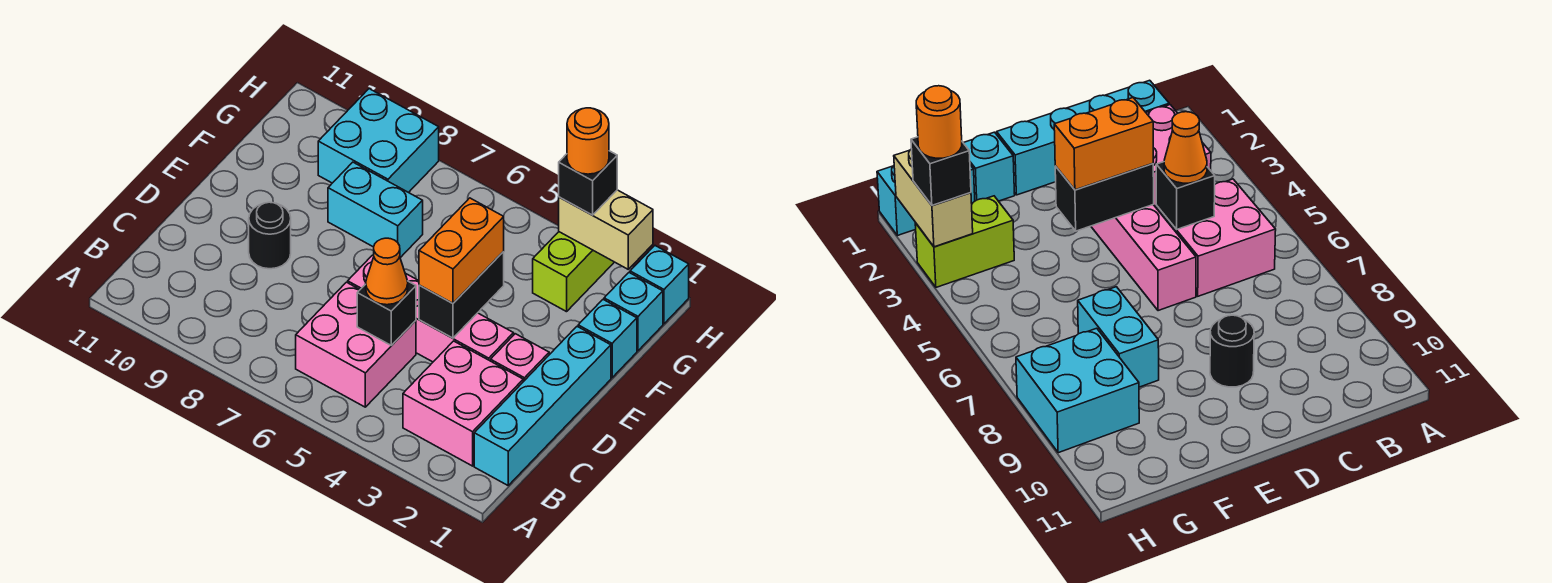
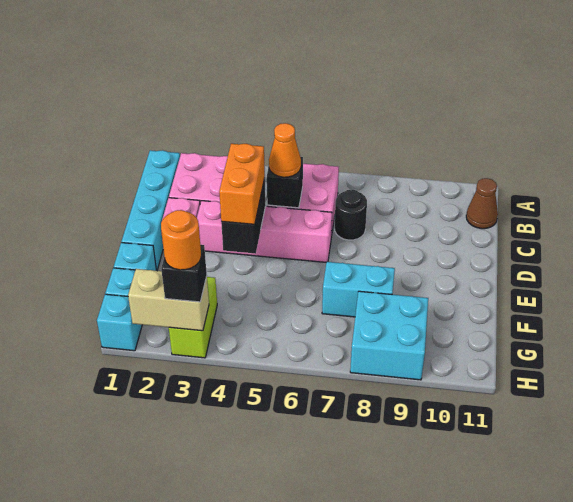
none -> brown cone B11 level 1
black round brick D9 level 1 -> black round brick C7 level 1

